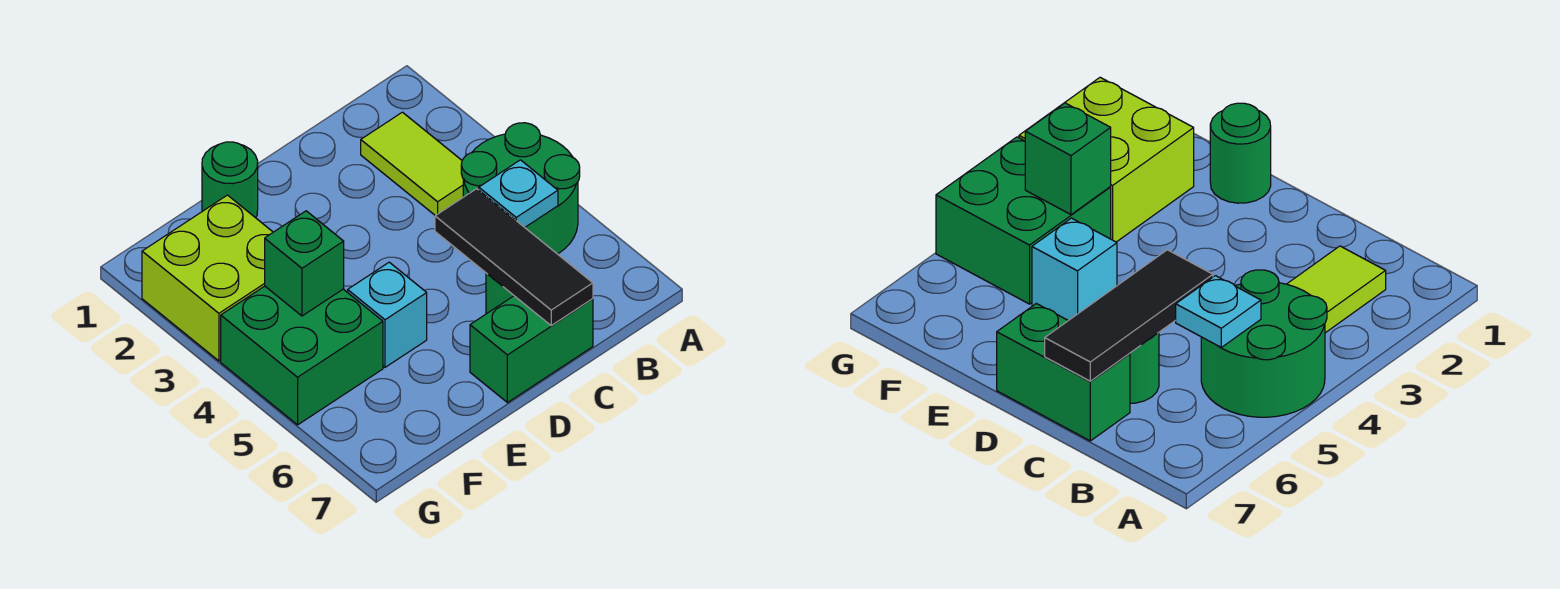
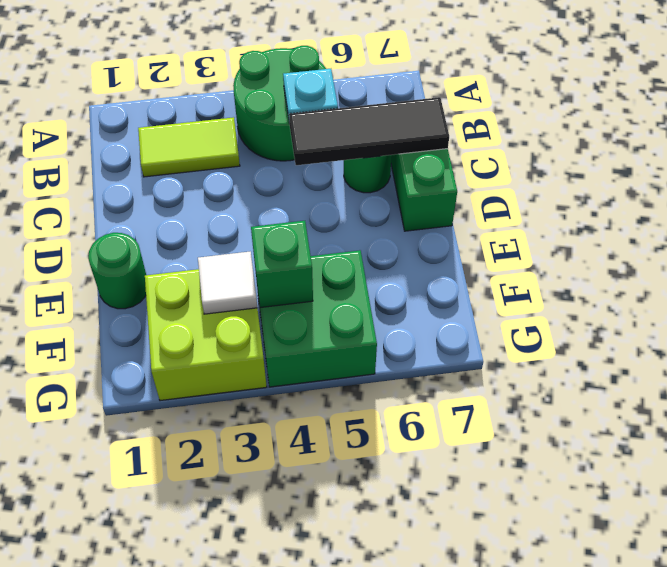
cyan brick E5 level 1 -> none
none -> white tile F3 level 2

